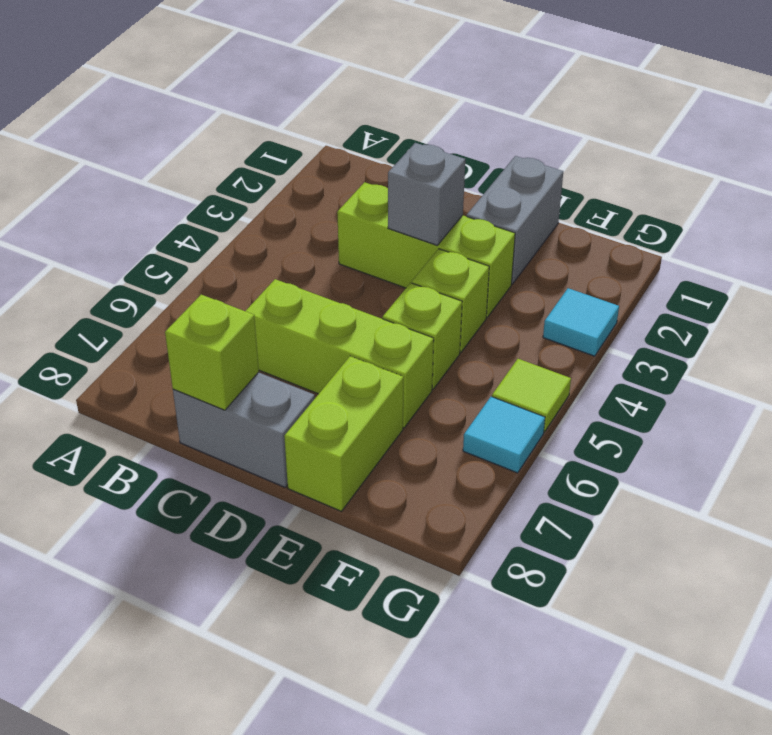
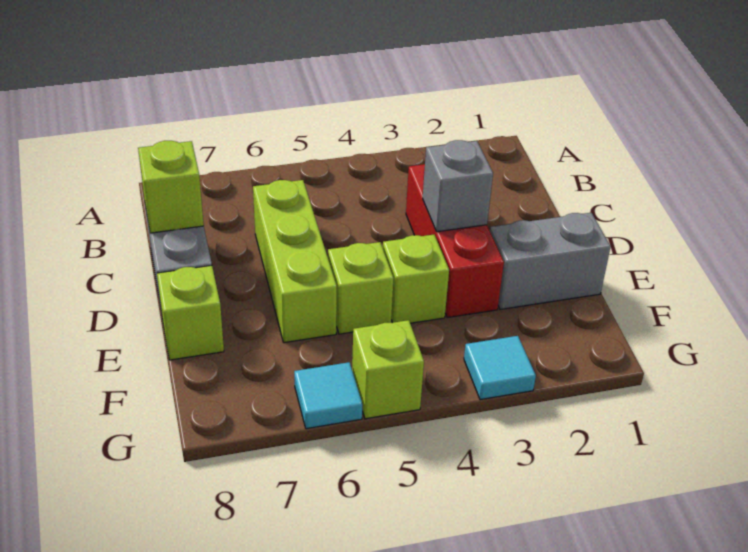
lime brick C3:E3 level 1 -> red brick C3:E3 level 1
lime brick E7:E8 level 1 -> lime brick E8 level 1
lime tile G5 level 1 -> lime brick G5 level 1

